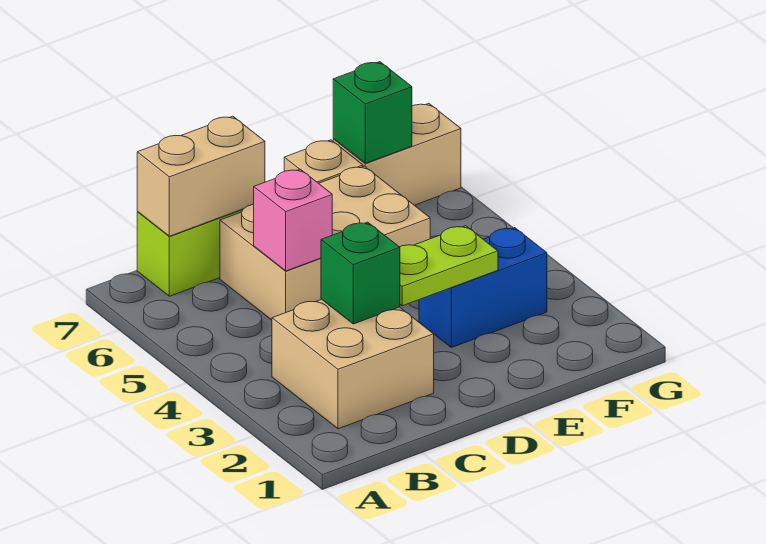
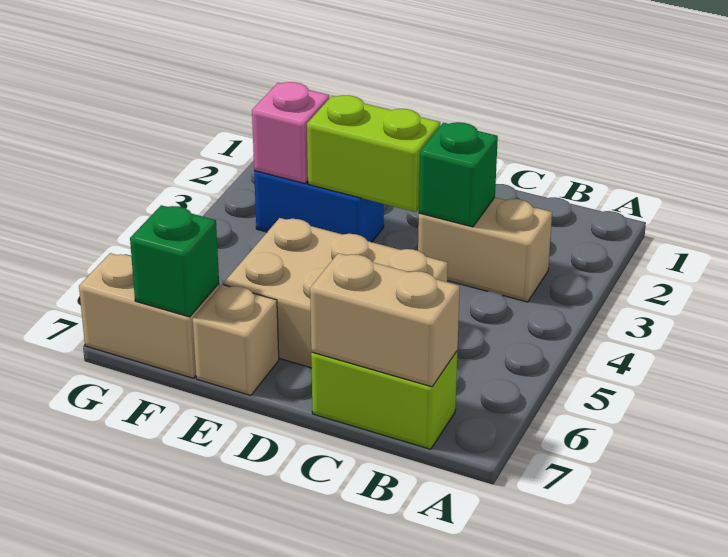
tan brick B2:C3 level 1 -> tan brick B3:C3 level 1
pink brick C5 level 2 -> pink brick F3 level 2
lime plate D3:E3 level 2 -> lime brick D3:E3 level 2

